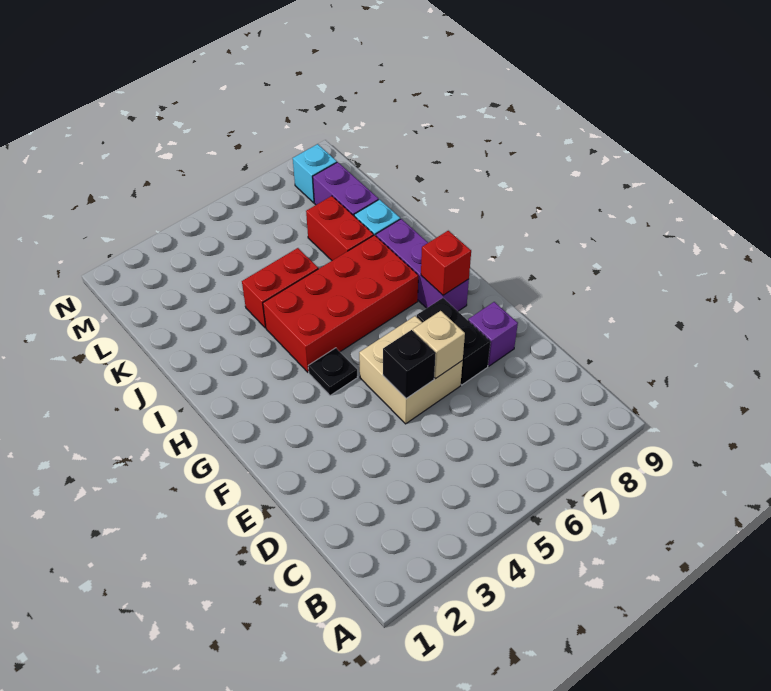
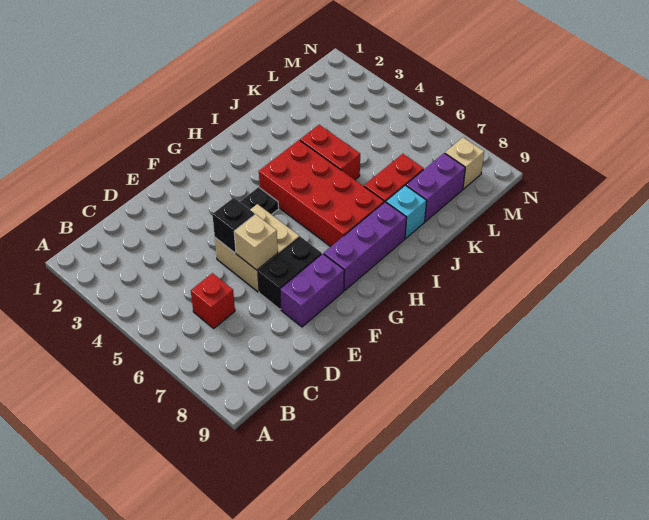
purple brick E8 level 1 -> purple brick E8:F8 level 1
red brick G8 level 2 -> red brick C6 level 1
cyan brick M8 level 1 -> tan brick M8 level 1

